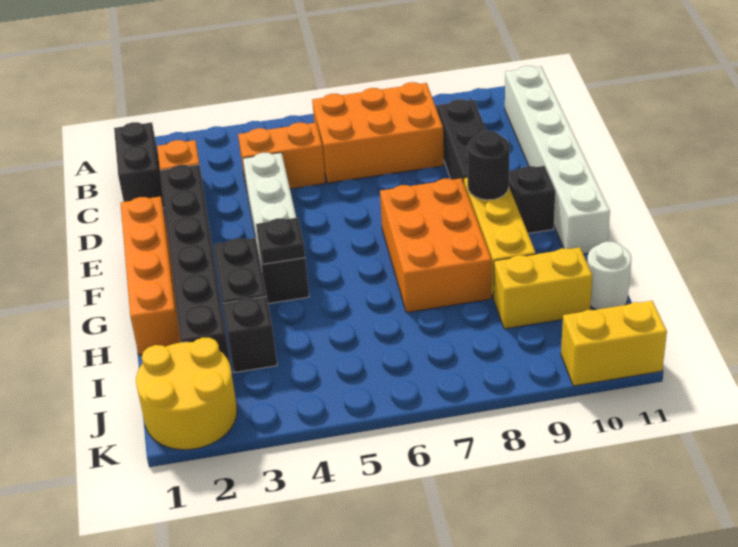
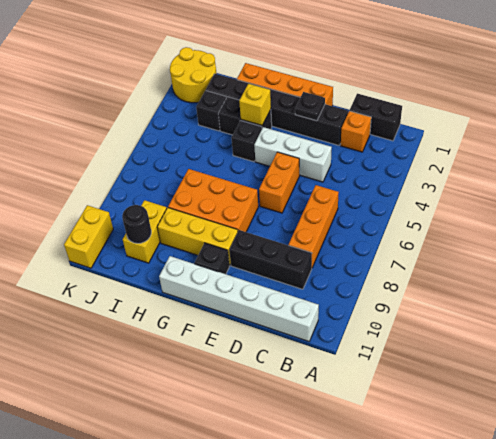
orange brick B6:C8 level 1 -> orange brick C6:C8 level 1
orange brick C4:C5 level 1 -> orange brick E5:E6 level 1
black round brick F9 level 2 -> black round brick I10 level 2
none -> yellow brick G3 level 2
black plate G4 level 2 -> black plate E2 level 2
white round brick I11 level 1 -> none

